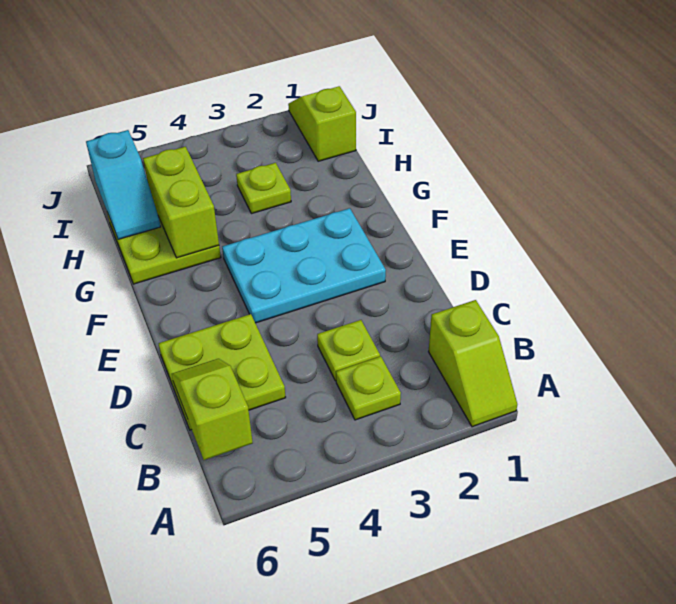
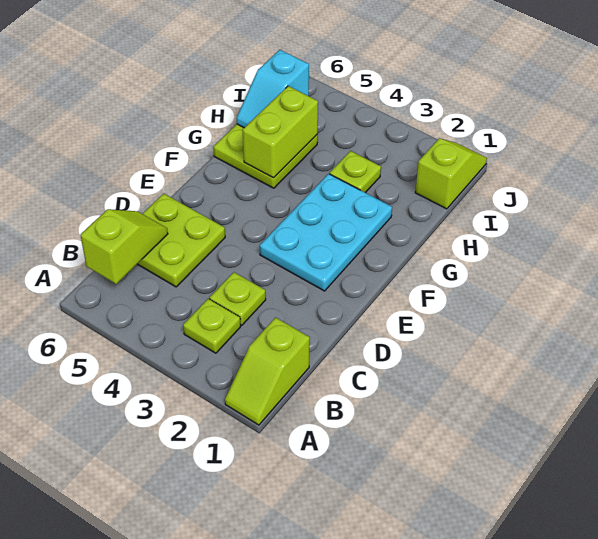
cyan plate E2:F4 level 1 -> cyan plate E2:G3 level 1

